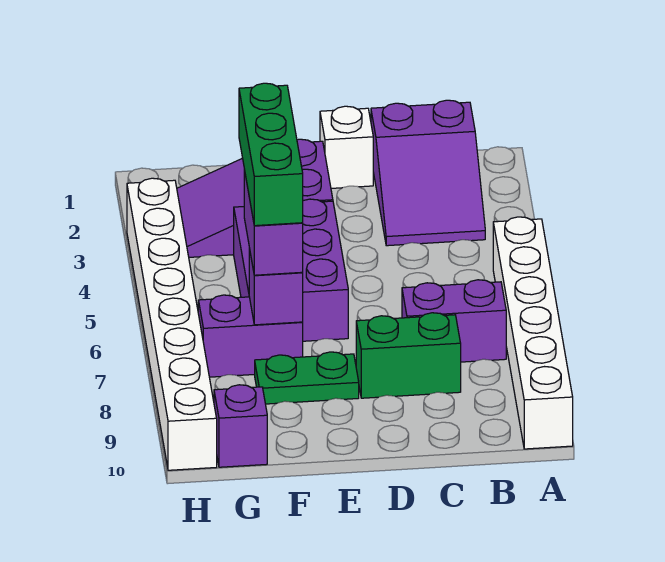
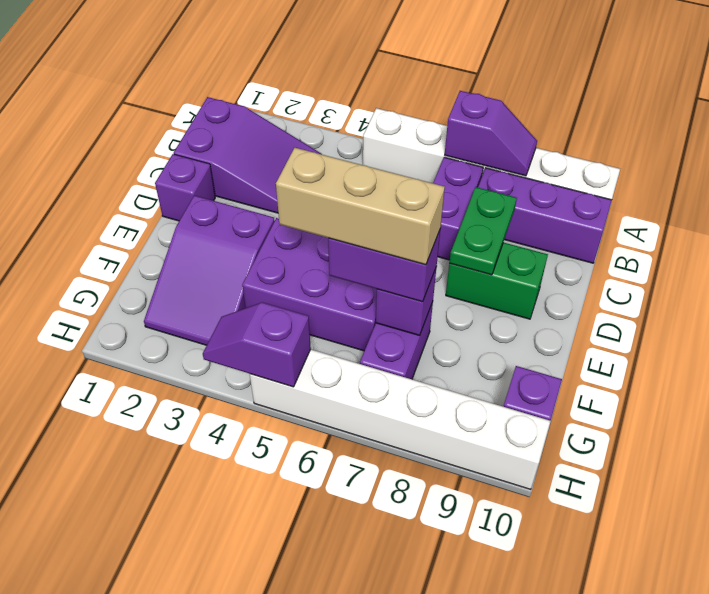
none -> purple slope A7:A8 level 2 top 7
none -> purple brick B8:B10 level 1
green brick C8:D8 level 1 -> green brick D8:D9 level 1
white brick D1 level 1 -> purple brick D1 level 1
green plate E8:F8 level 1 -> green plate C8:D8 level 2
green brick F5:F7 level 4 -> tan brick F5:F7 level 4
white brick H3:H10 level 1 -> white brick H5:H10 level 1
none -> purple slope H4:H5 level 2 top 5

